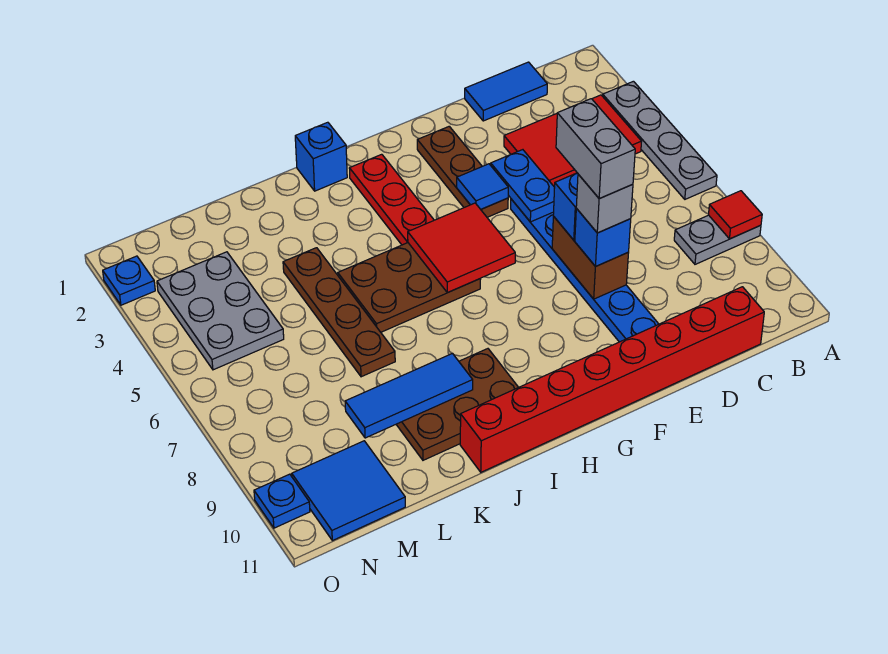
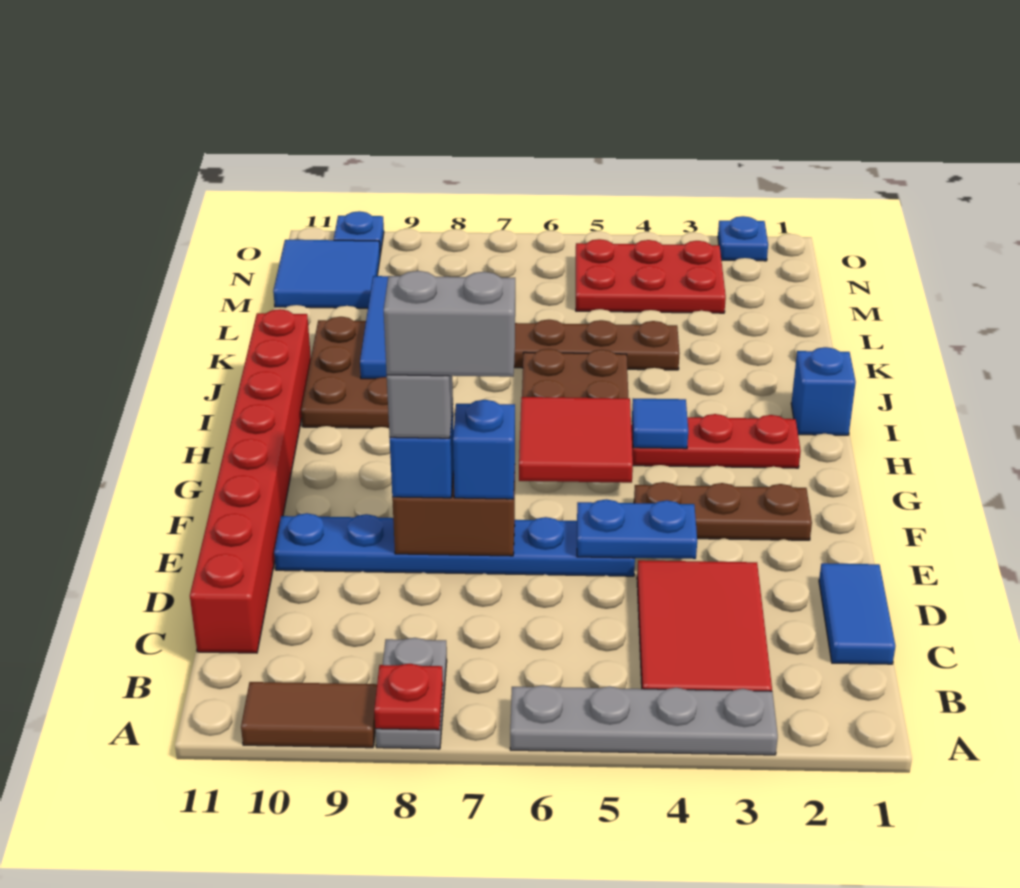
red tile A8 level 2 -> red plate A8 level 2
none -> brown tile A9:A10 level 1
blue tile F4 level 2 -> blue tile H4 level 2
grey plate M3:N5 level 1 -> red plate M3:N5 level 1

